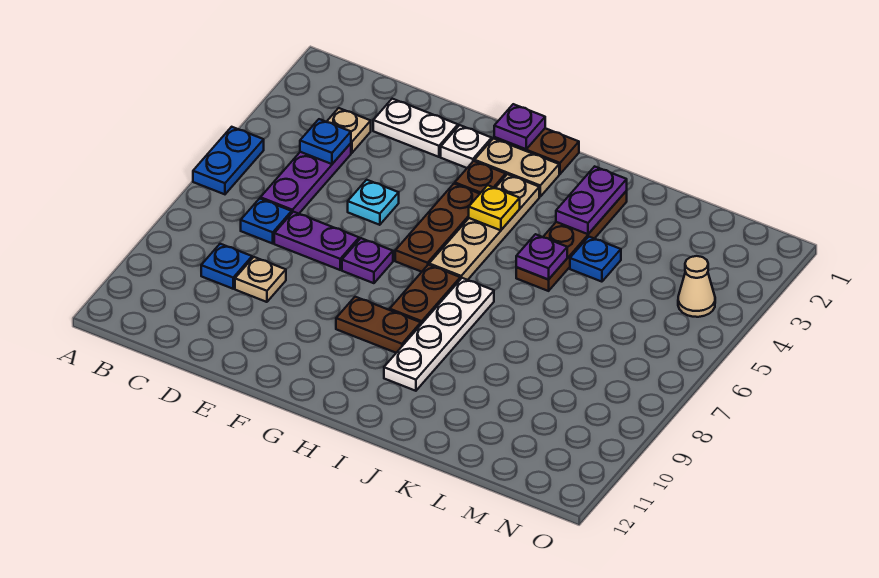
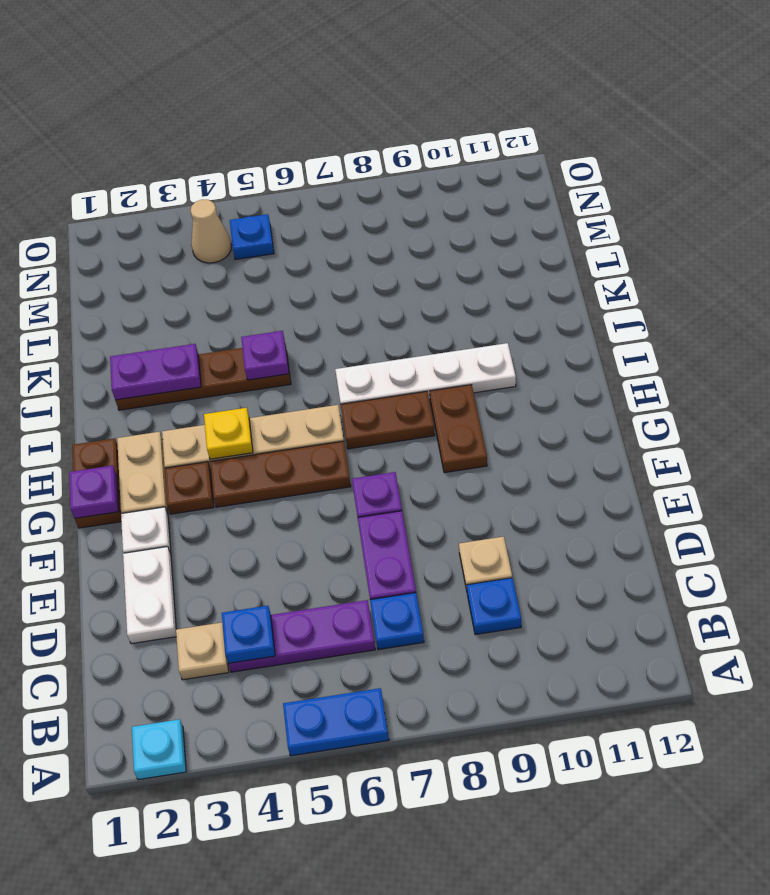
cyan plate E5 level 1 -> cyan plate A2 level 1
blue plate K4 level 1 -> blue plate N5 level 1

